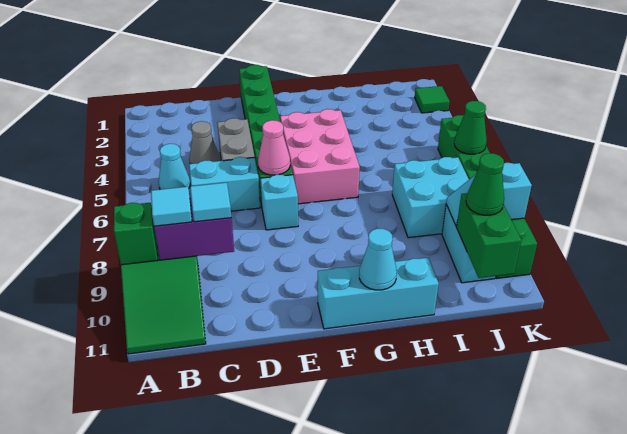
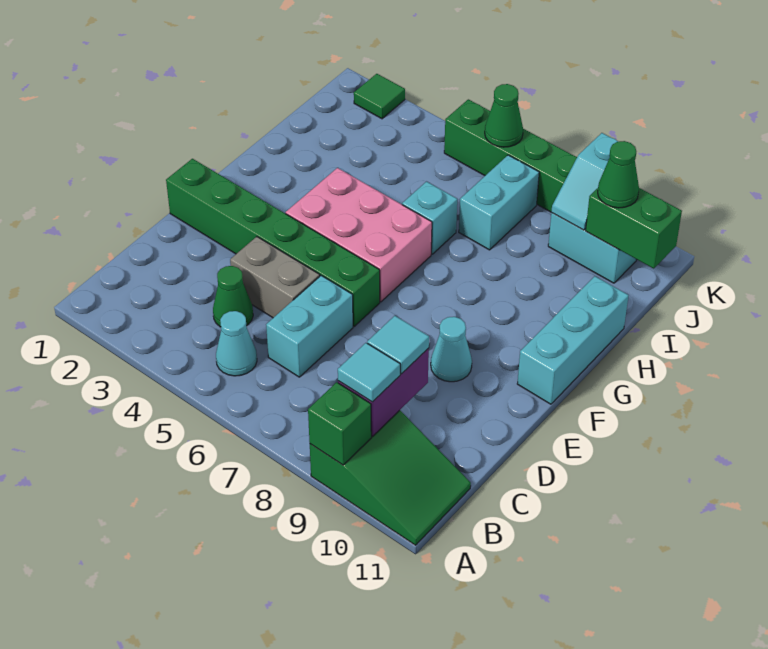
grey cone C4 level 1 -> green cone C4 level 1
pink cone E6 level 2 -> none
cyan brick E7 level 1 -> cyan brick H6 level 1
cyan cone G11 level 2 -> cyan cone E9 level 1
cyan brick I7:J8 level 1 -> cyan brick I7:J7 level 1

